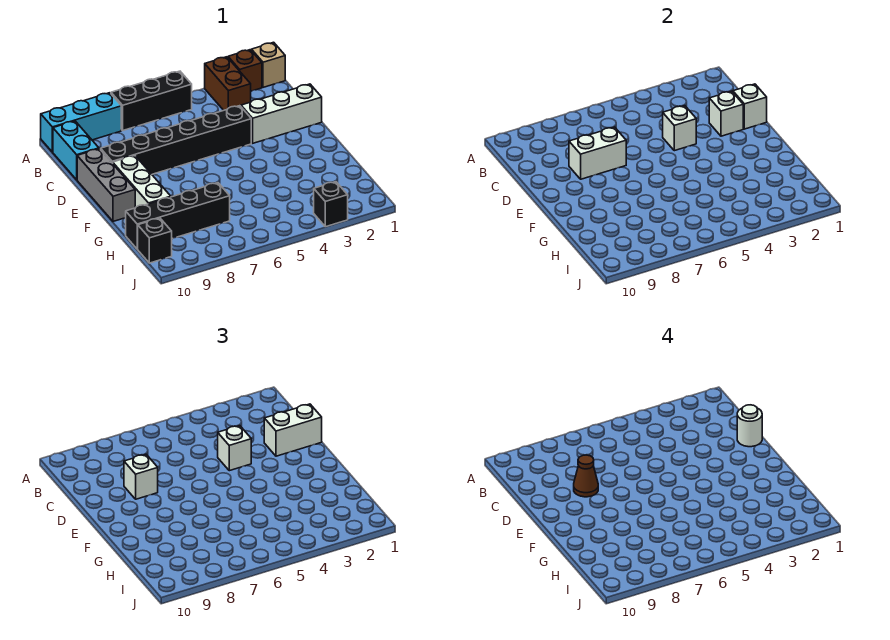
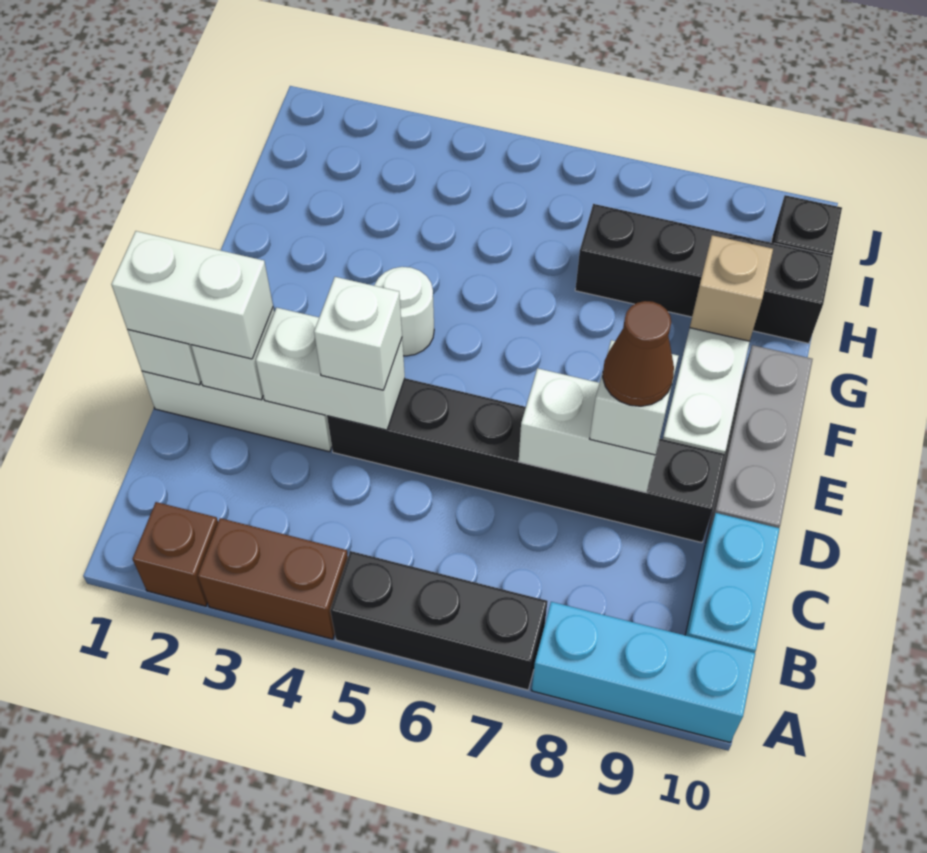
tan brick A1 level 1 -> tan brick G9 level 2
brown brick A3:B3 level 1 -> brown brick A3:A4 level 1
white round brick D1 level 4 -> white round brick F4 level 1
white brick D4 level 2 -> white brick D3:D4 level 2
black brick J3 level 1 -> none

